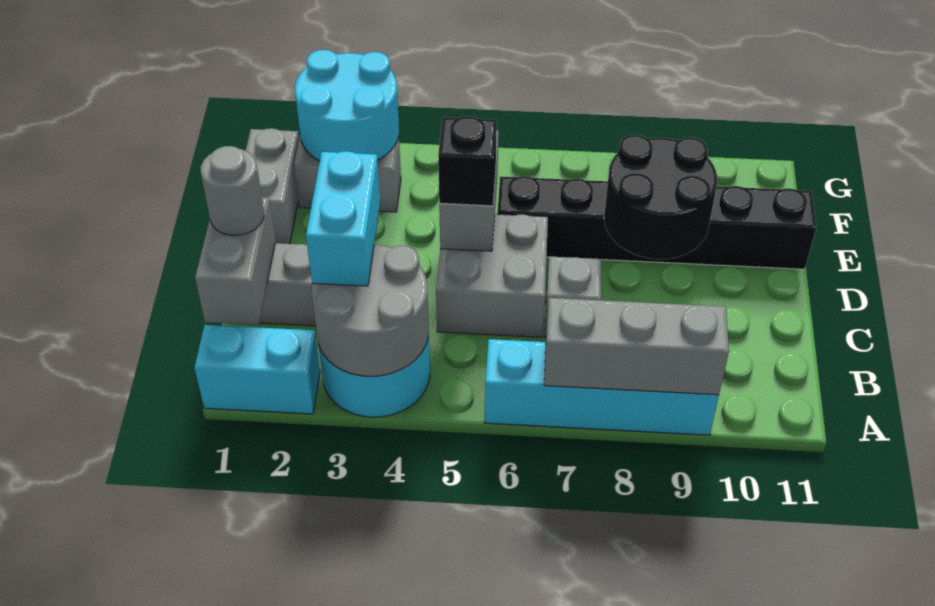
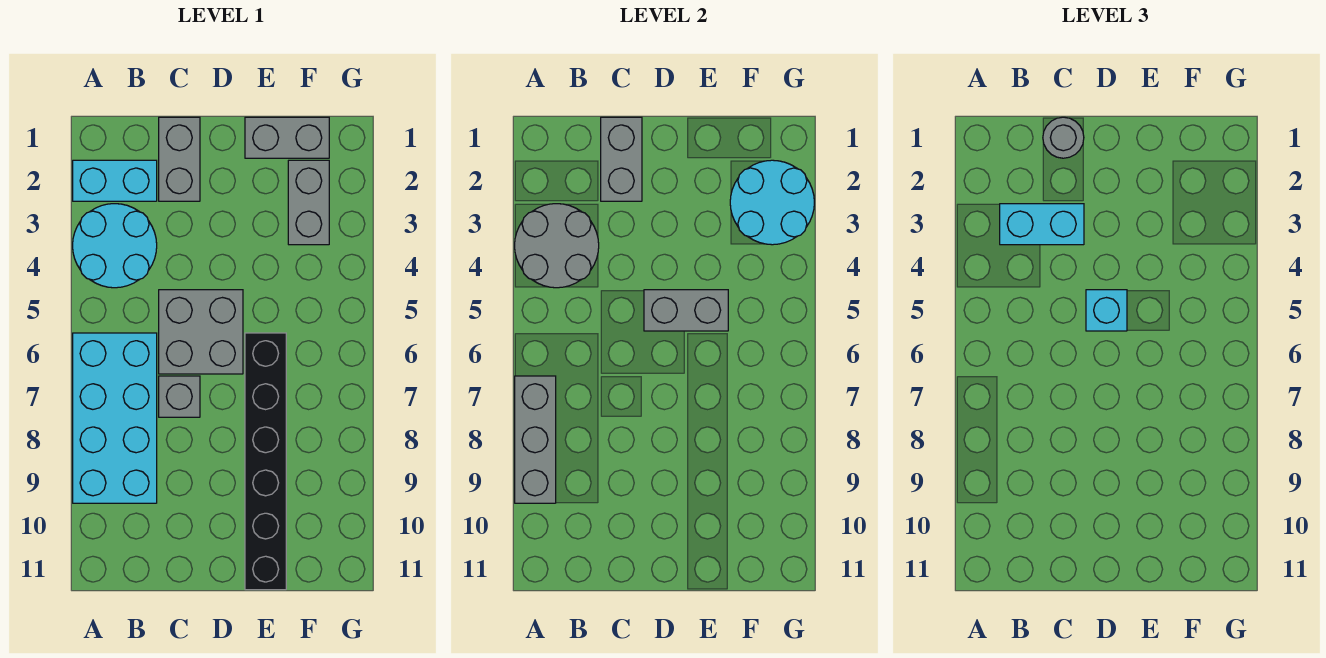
cyan brick A1:A2 level 1 -> cyan brick A2:B2 level 1
cyan brick A6:A9 level 1 -> cyan brick A6:B9 level 1
grey brick B1:C1 level 2 -> grey brick C1:C2 level 2
black brick D5 level 3 -> cyan brick D5 level 3
black round brick D8:E9 level 2 -> none

